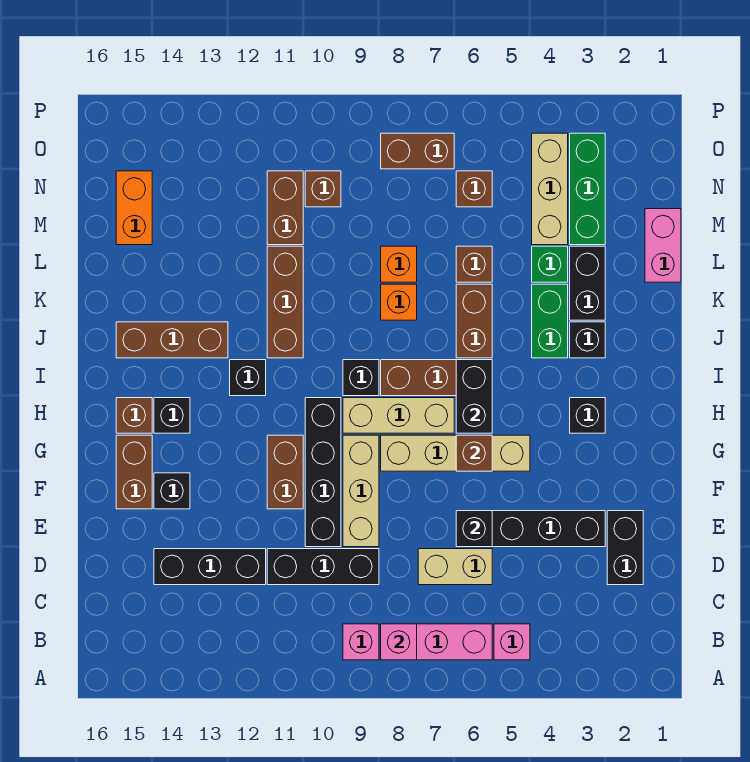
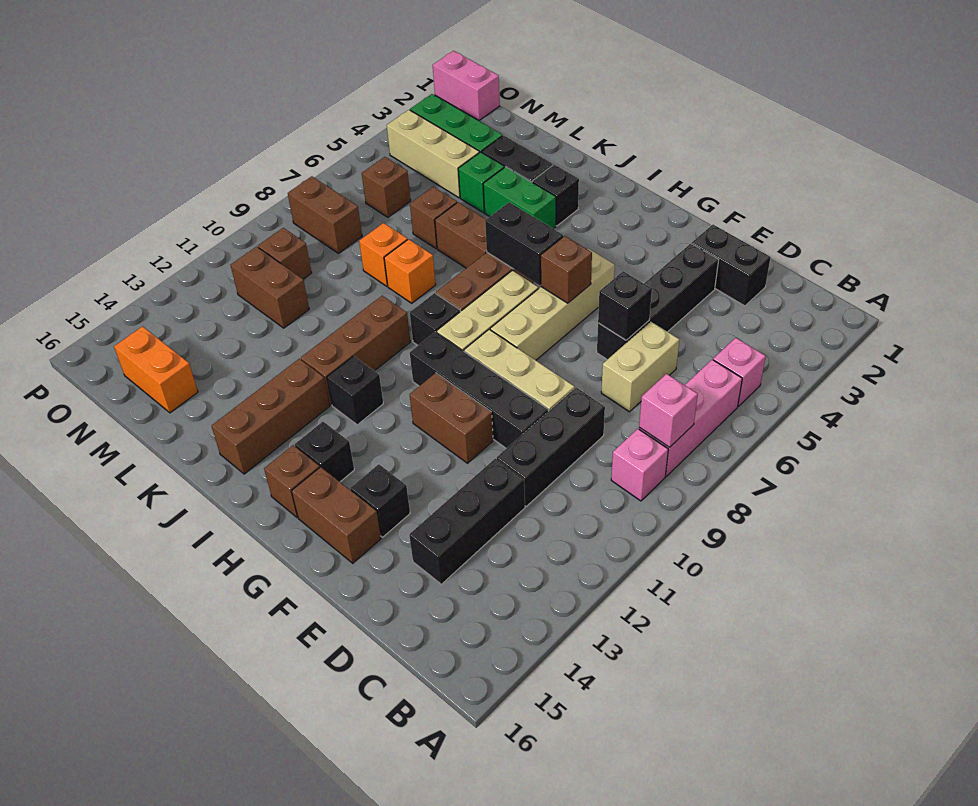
black brick H3 level 1 -> none
brown brick J11:L11 level 1 -> brown brick J10:J12 level 1
pink brick L1:M1 level 1 -> pink brick O1:P1 level 1
brown brick O7:O8 level 1 -> brown brick N8:O8 level 1

